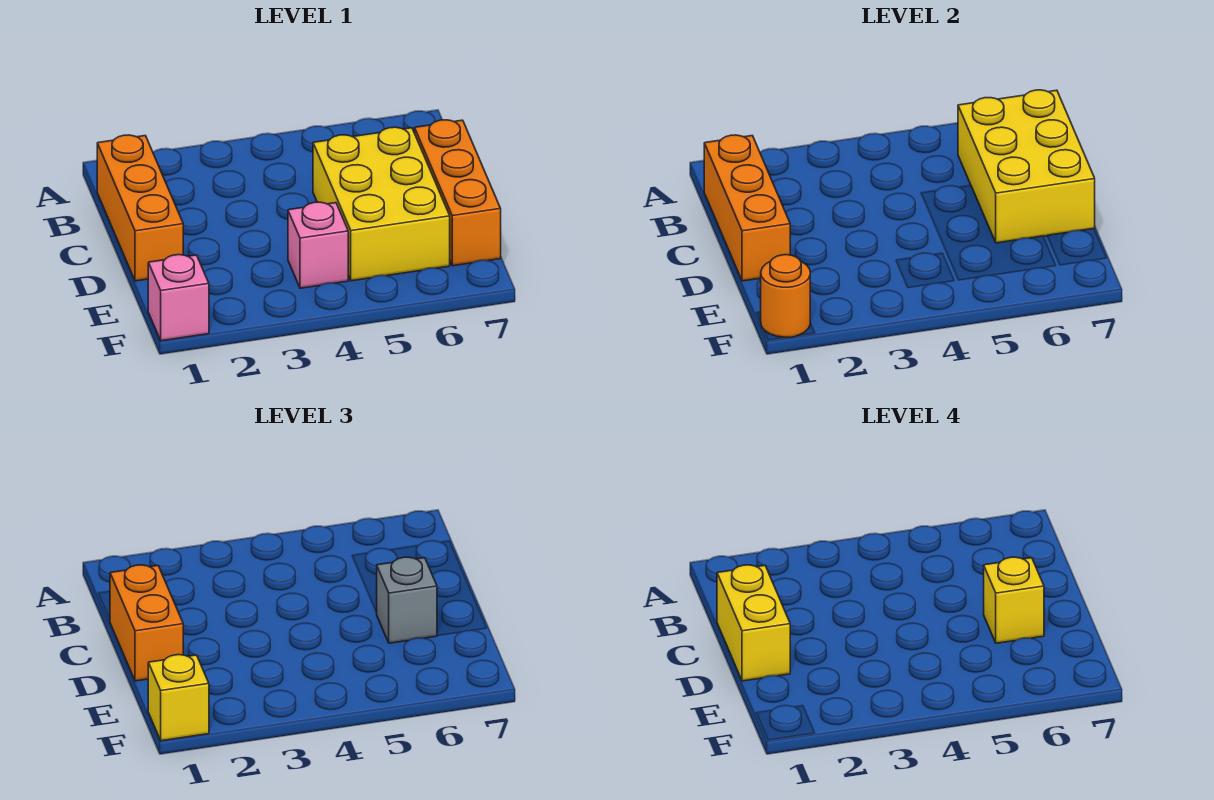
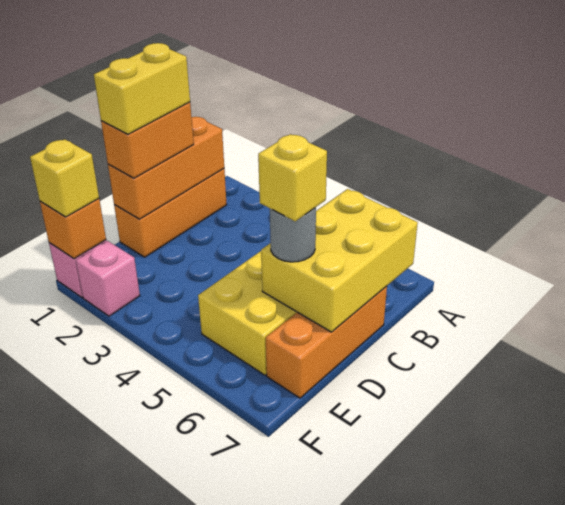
grey brick D6 level 3 -> grey round brick D6 level 3
pink brick E4 level 1 -> pink brick F2 level 1
orange round brick F1 level 2 -> orange brick F1 level 2

